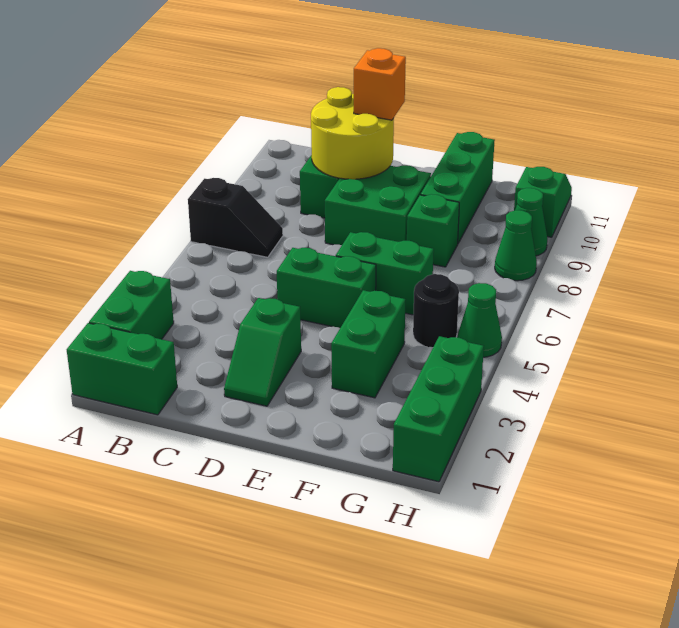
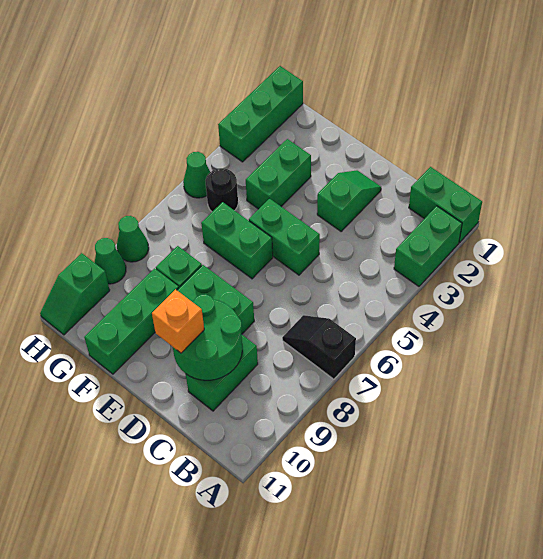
yellow round brick C9:D10 level 2 -> green round brick C9:D10 level 2

